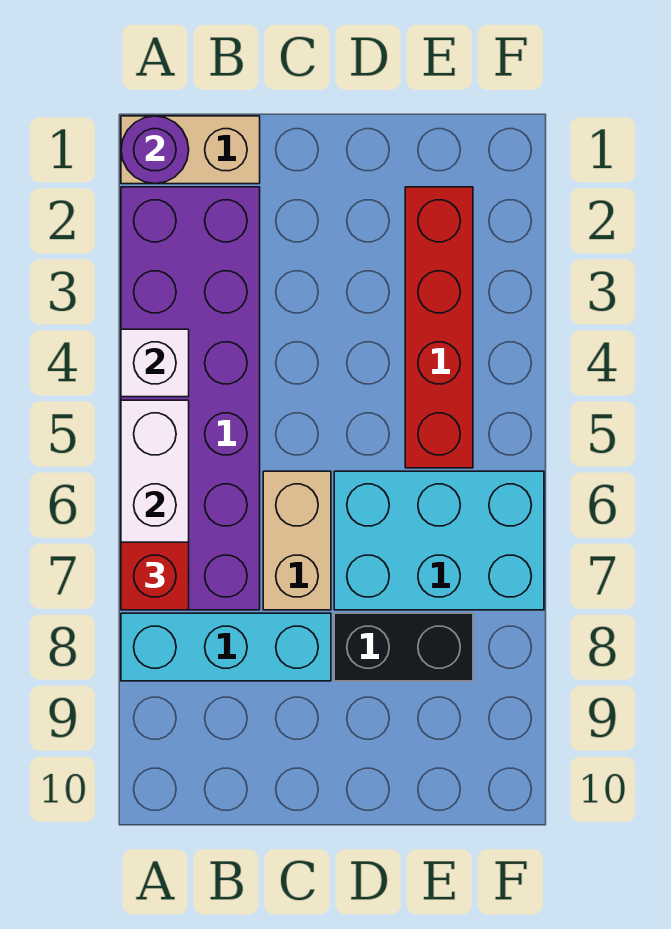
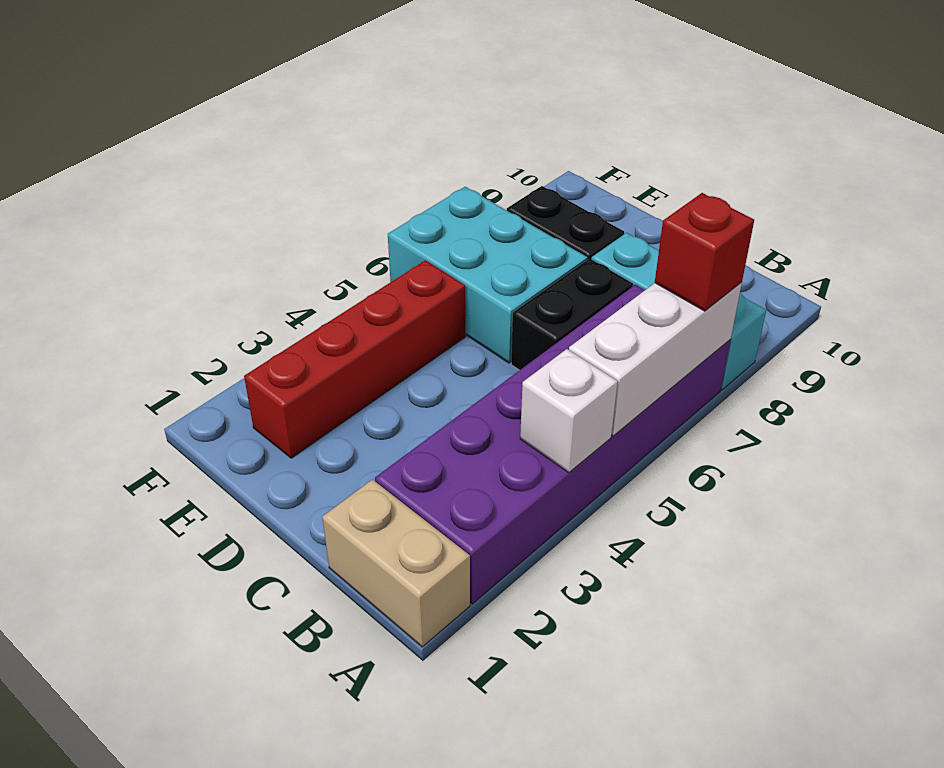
purple round brick A1 level 2 -> none
tan brick C6:C7 level 1 -> black brick C6:C7 level 1

